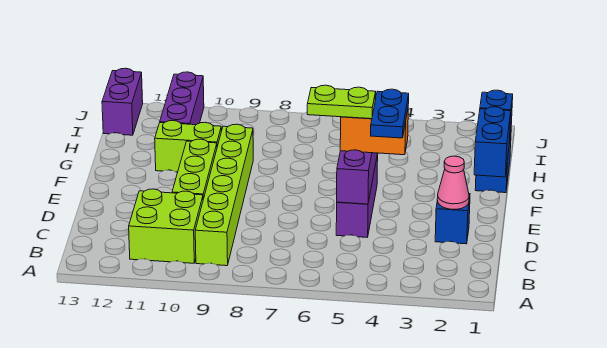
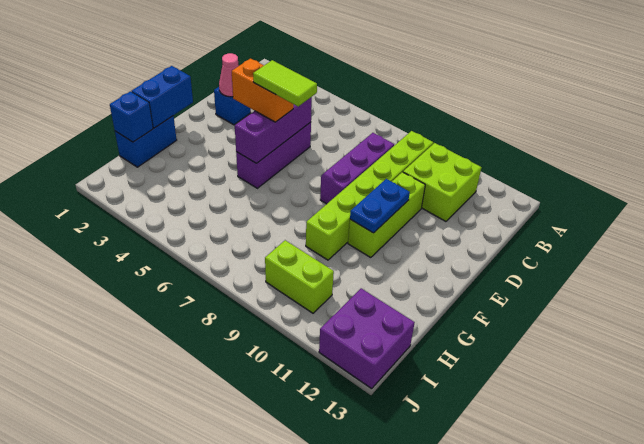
blue plate D4:E4 level 4 -> blue plate E10:F10 level 2
lime plate E5:E6 level 4 -> lime tile E5:E6 level 4
lime brick G10:G11 level 1 -> lime brick I9:I10 level 1
purple brick H11:J11 level 1 -> purple brick C8:E8 level 1
purple brick I13:J13 level 1 -> purple brick I12:J13 level 1

